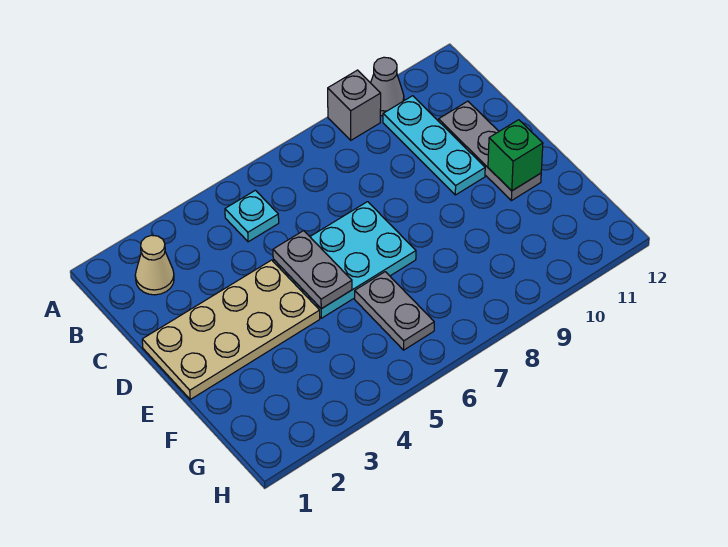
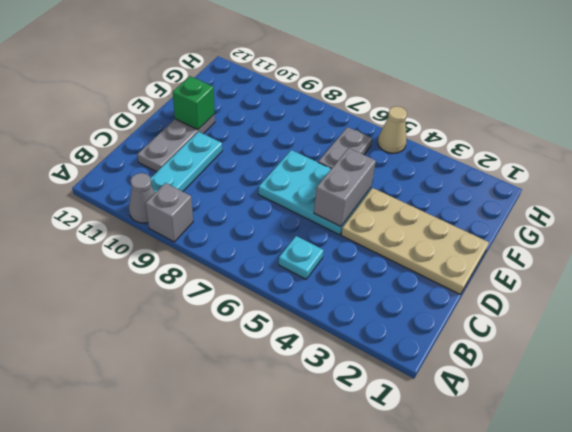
tan cone B2 level 1 -> tan cone H5 level 1
grey plate D5:E5 level 2 -> grey brick D5:E5 level 2

